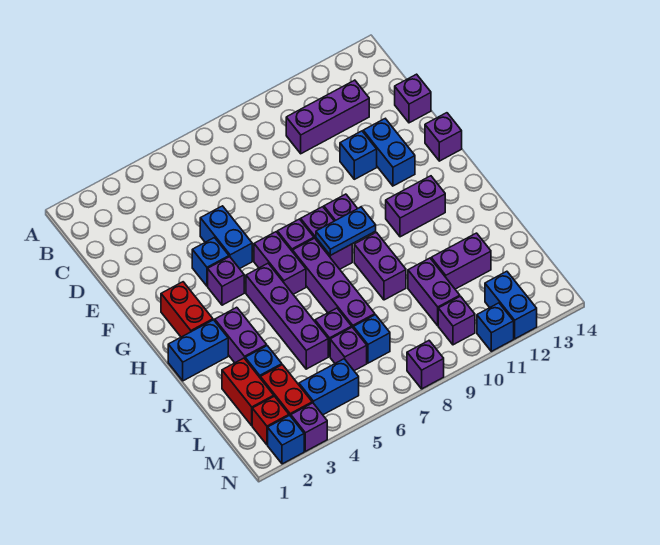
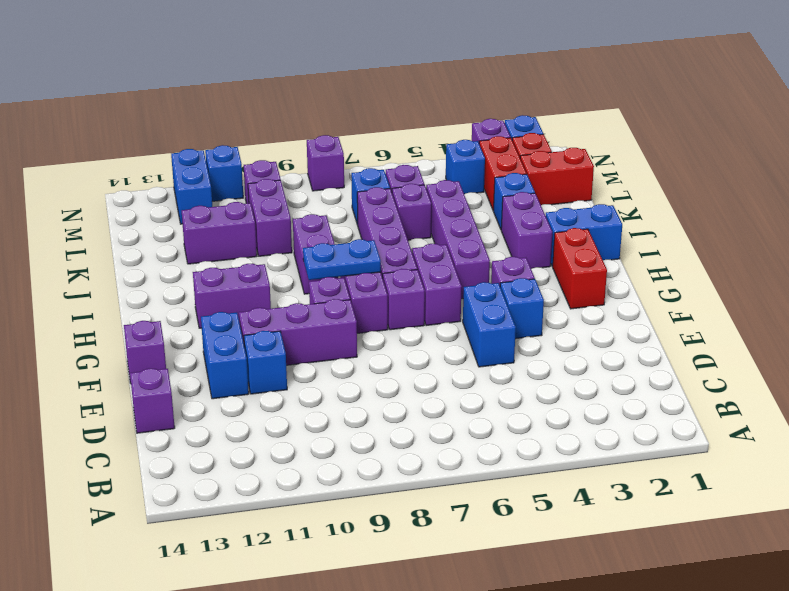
purple brick C10:C12 level 1 -> purple brick F9:F11 level 1
red brick K2:L2 level 1 -> red brick L1:L2 level 1
blue brick M4:M5 level 1 -> blue brick M4 level 1

